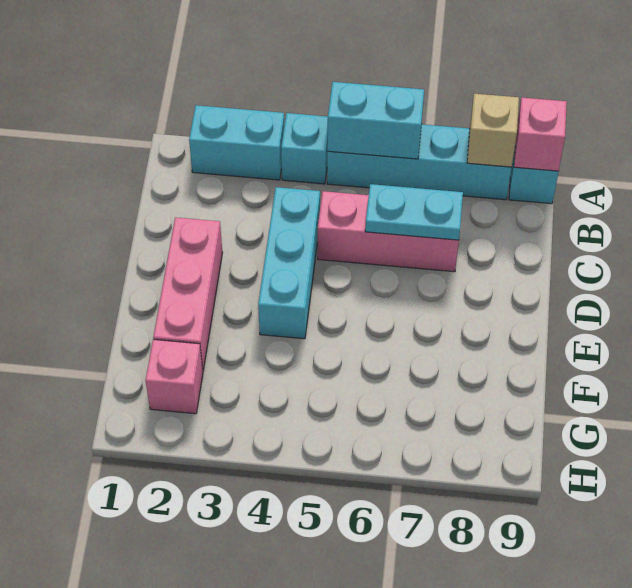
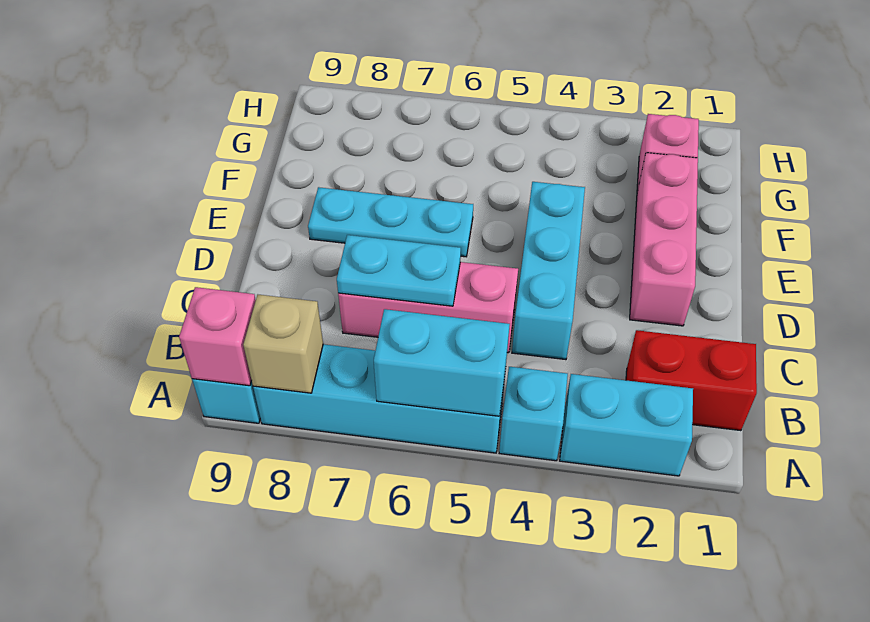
none -> red brick B1:B2 level 1
none -> cyan plate E6:E8 level 1

